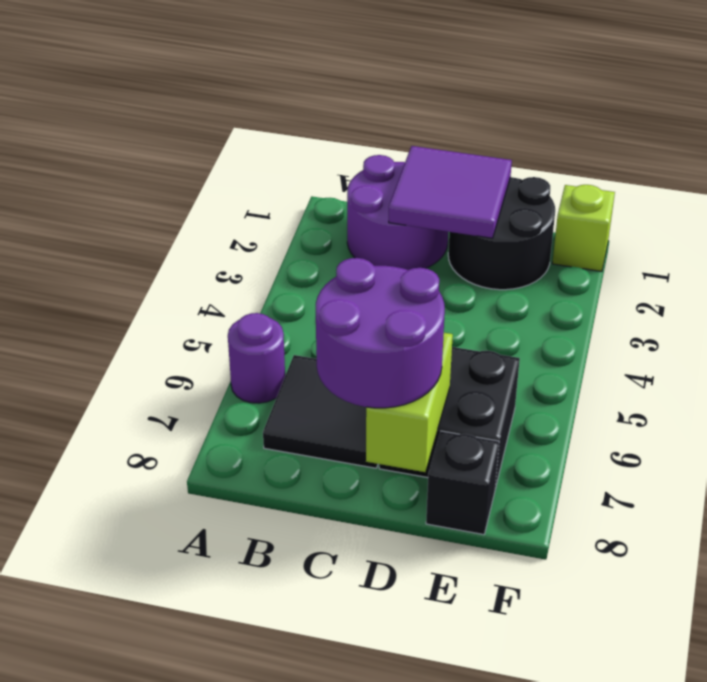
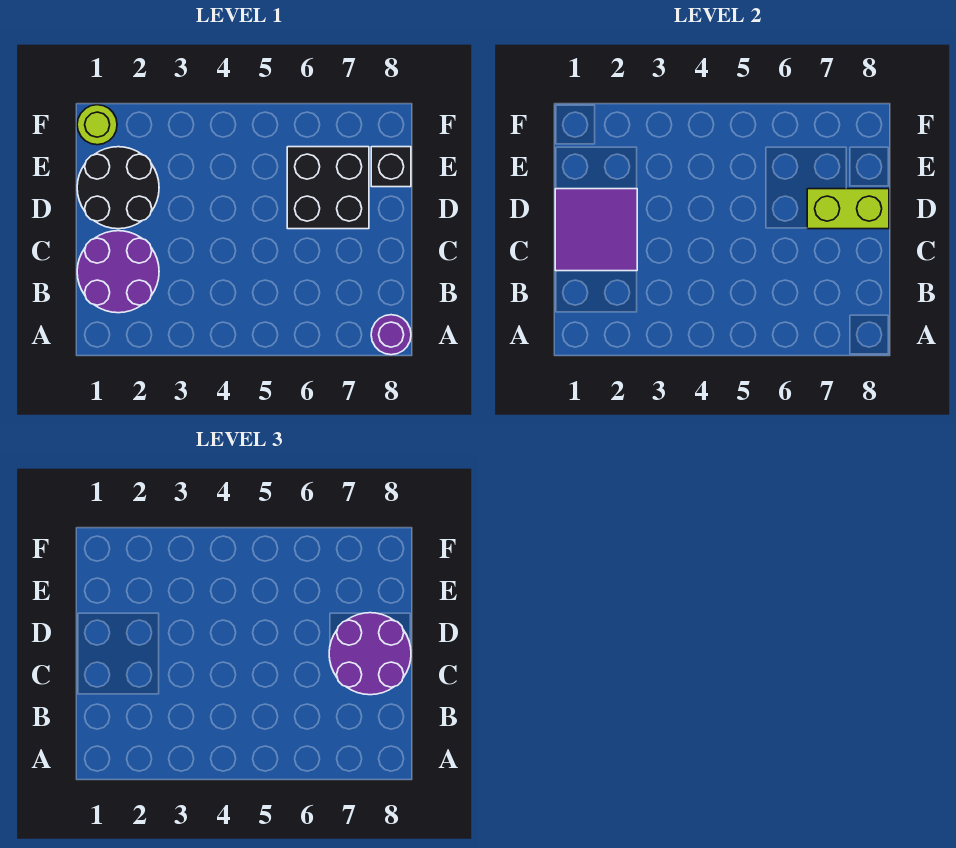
purple round brick A6 level 1 -> purple round brick A8 level 1
black tile B6:C7 level 1 -> none
lime brick F1 level 1 -> lime round brick F1 level 1

